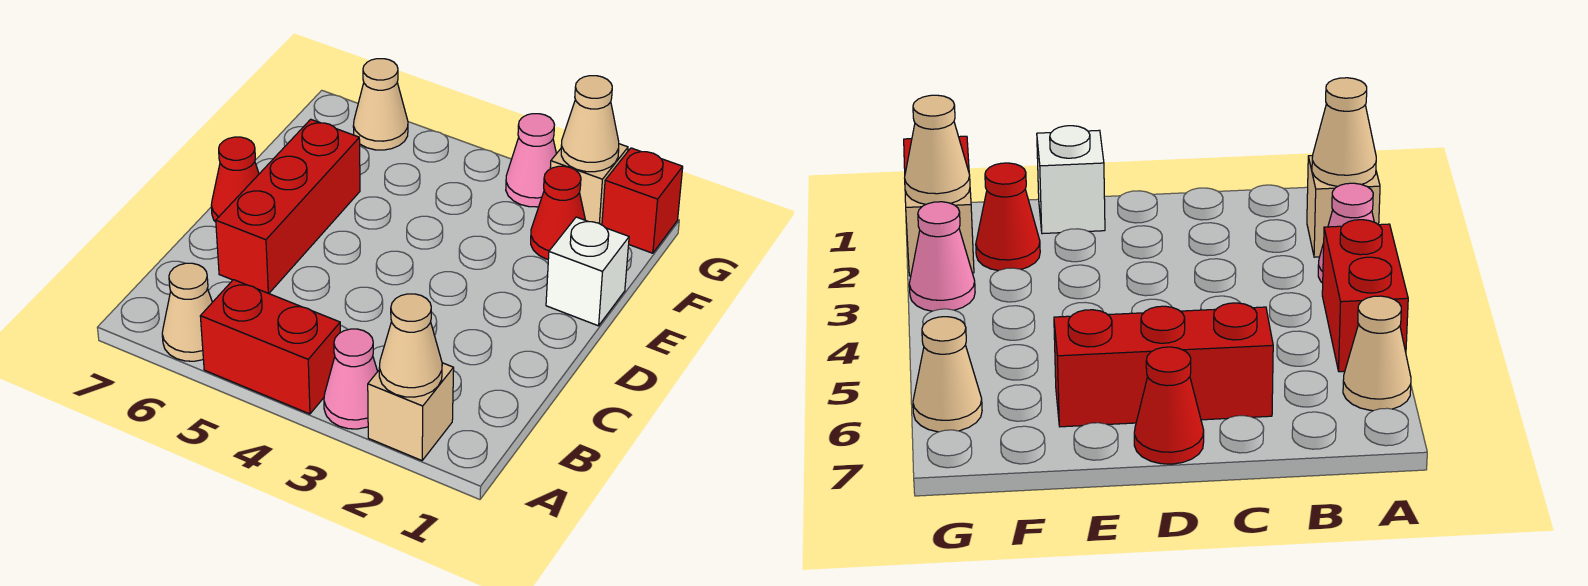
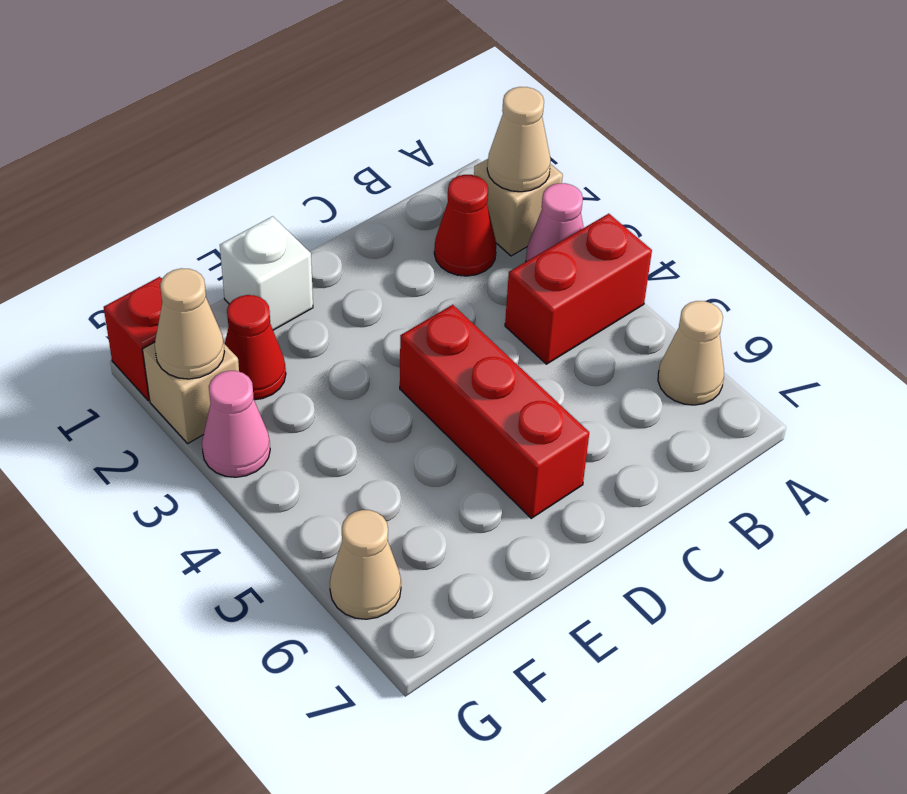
red brick A4:A5 level 1 -> red brick A4:B4 level 1
red brick C6:E6 level 1 -> red brick D4:D6 level 1
red cone D7 level 1 -> red cone B2 level 1

